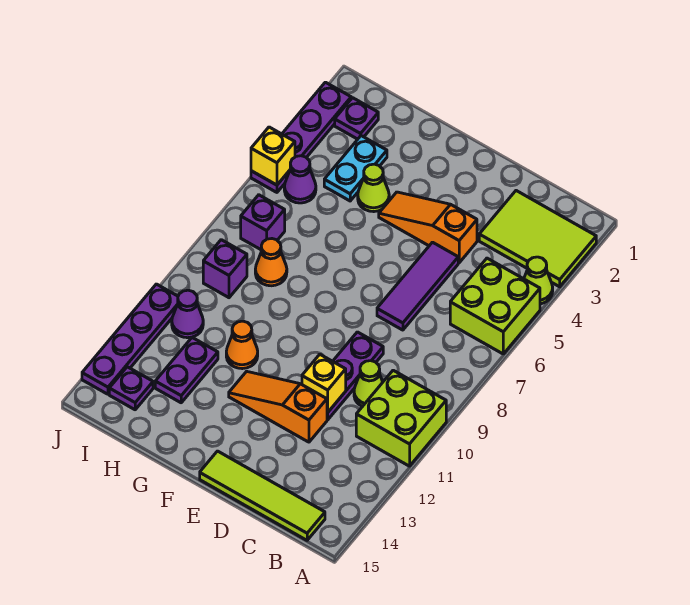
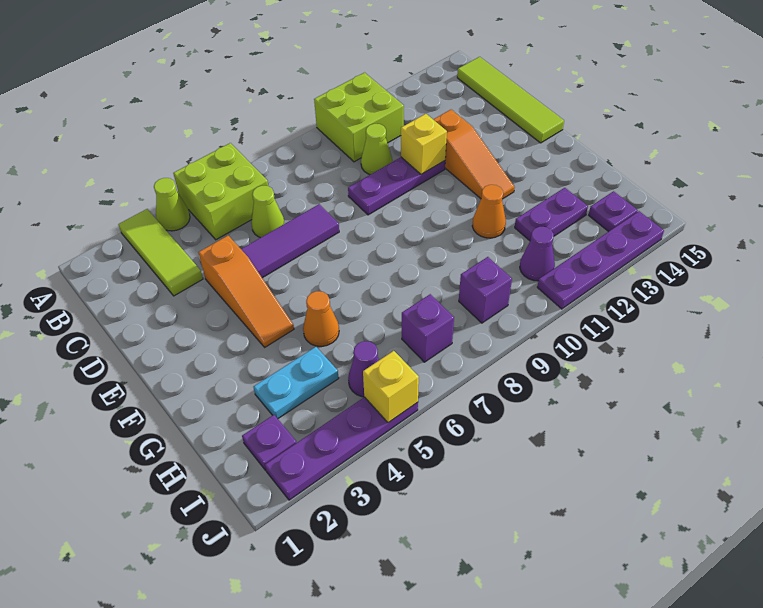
lime tile A2:C3 level 1 -> lime tile A3:C3 level 1
lime cone G4 level 1 -> lime cone C6 level 1
orange cone H8 level 1 -> orange cone G5 level 1

